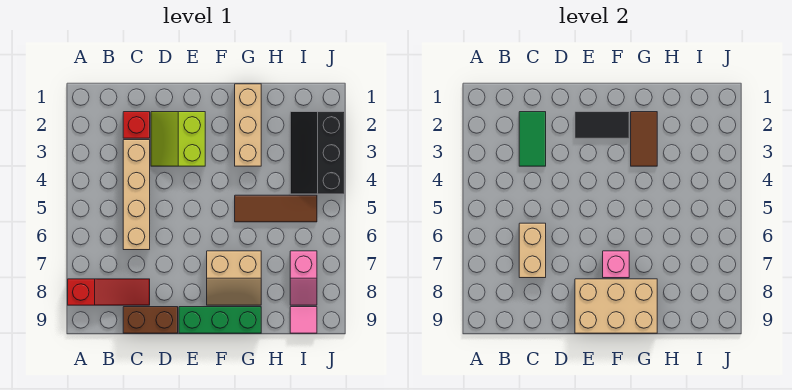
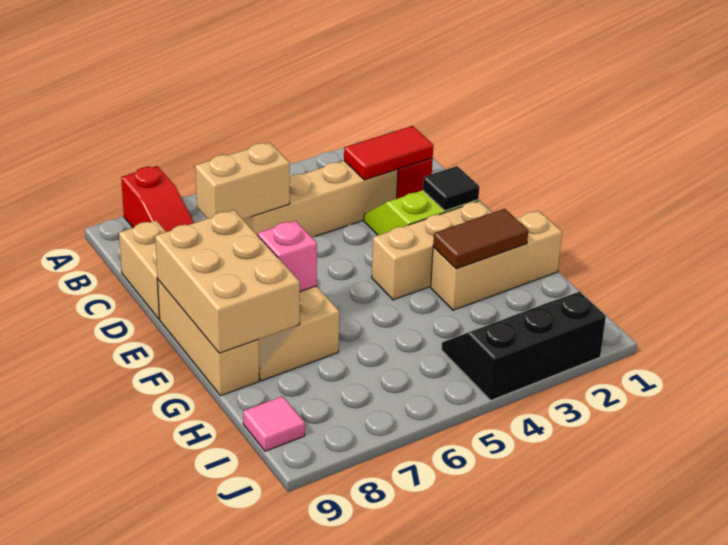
green tile C2:C3 level 2 -> red tile C2:C3 level 2
brown brick C9:D9 level 1 -> tan brick C9:D9 level 1
black tile E2:F2 level 2 -> black tile E2 level 2
green brick E9:G9 level 1 -> tan brick E9:G9 level 1
none -> tan brick F2:F4 level 1
brown tile G5:I5 level 1 -> none
pink slope I7:I8 level 1 top 7 -> none

